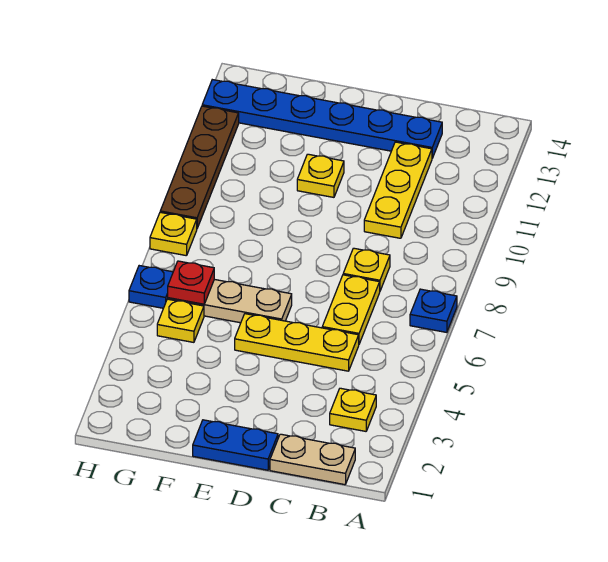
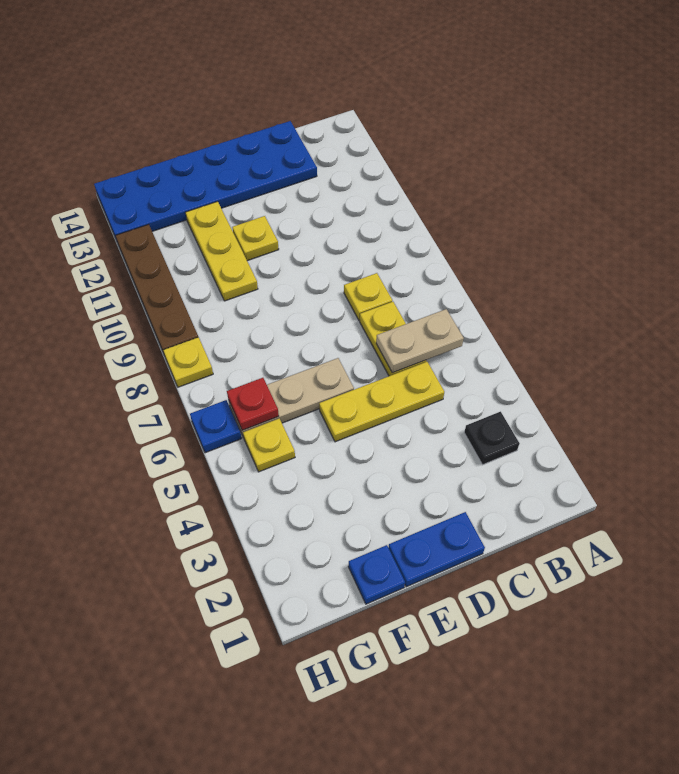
blue plate A7 level 1 -> blue plate F1 level 1
tan plate B1:C1 level 1 -> tan plate B6:C6 level 2
yellow plate B3 level 1 -> black plate B3 level 1
yellow plate C10:C12 level 1 -> yellow plate F10:F12 level 1
blue plate C13:H13 level 1 -> blue plate C13:H14 level 1

